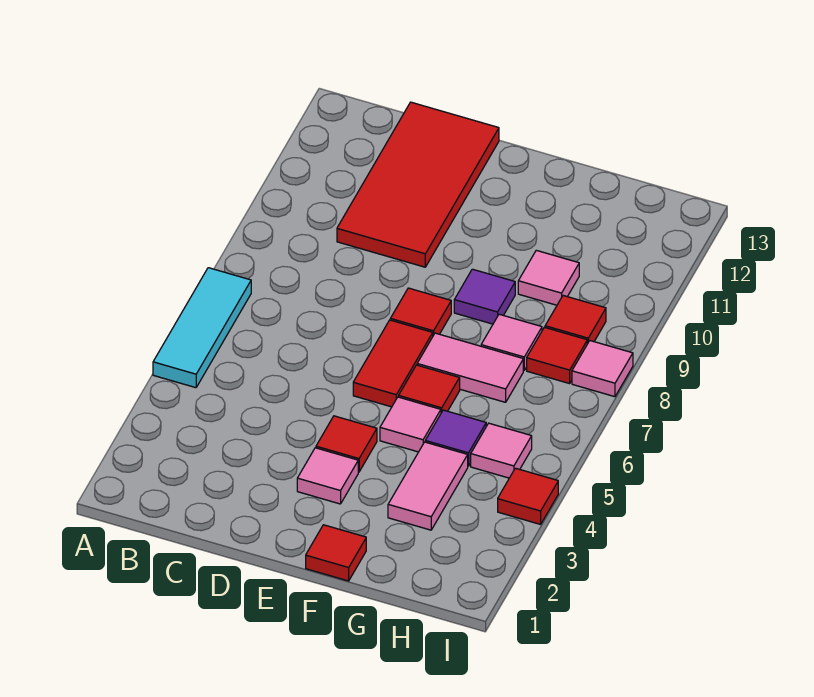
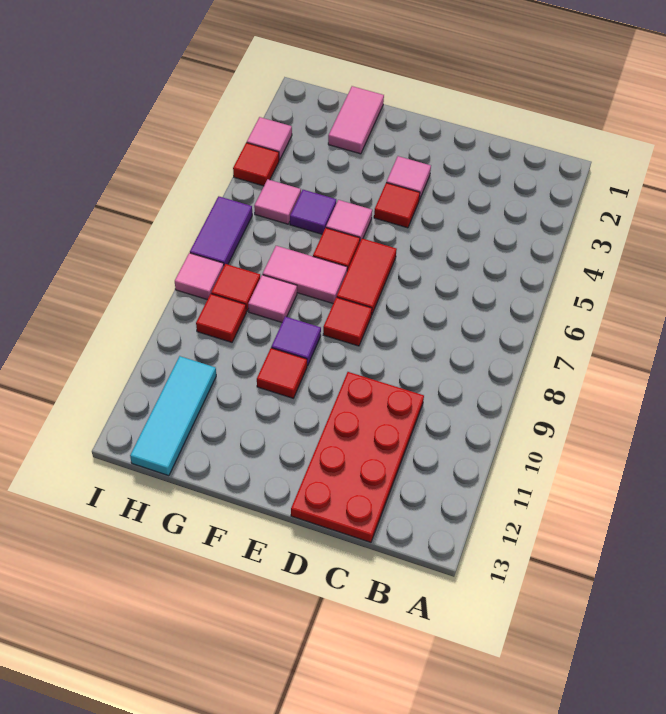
cyan tile A5:A7 level 1 -> cyan tile H11:H13 level 1
red tile C10:D13 level 1 -> red plate C10:D13 level 1
red tile F1 level 1 -> red tile F10 level 1
pink tile G3:G4 level 1 -> pink tile G1:G2 level 1
pink tile G10 level 1 -> pink tile I3 level 1
none -> purple tile I6:I7 level 1

